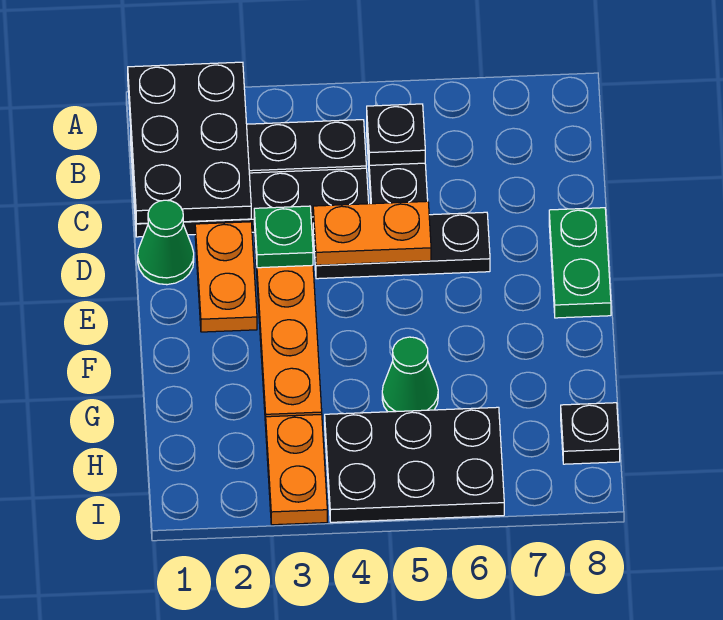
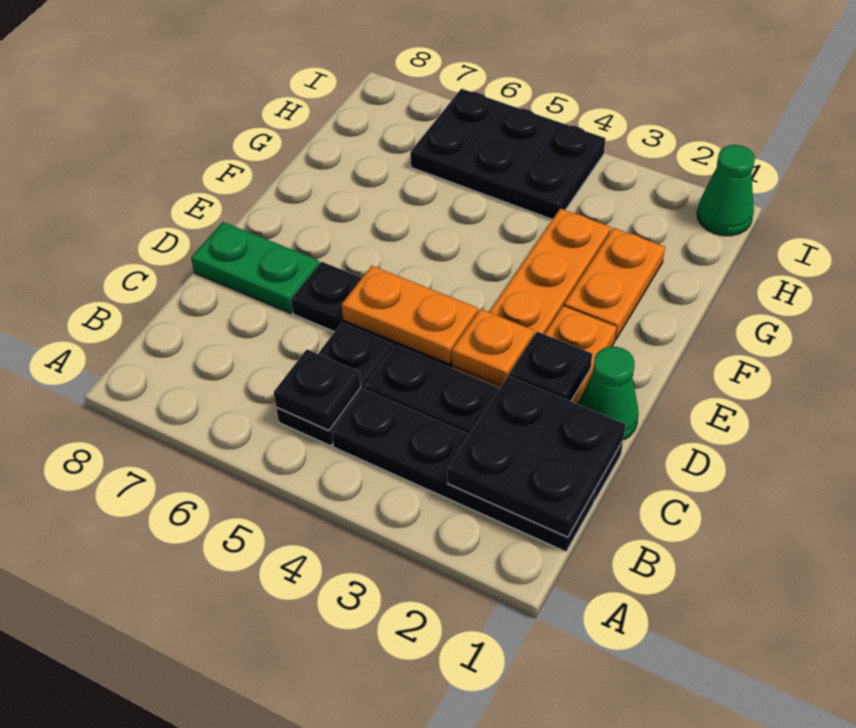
black plate A1:C2 level 2 -> black plate B1:C2 level 2
green plate D3 level 2 -> orange plate D3 level 2
green plate D8:E8 level 1 -> green plate D7:D8 level 1
green cone G5 level 1 -> green cone I1 level 1
orange plate H3:I3 level 1 -> orange plate F2:G2 level 1
black plate H8 level 1 -> black plate D2 level 2

